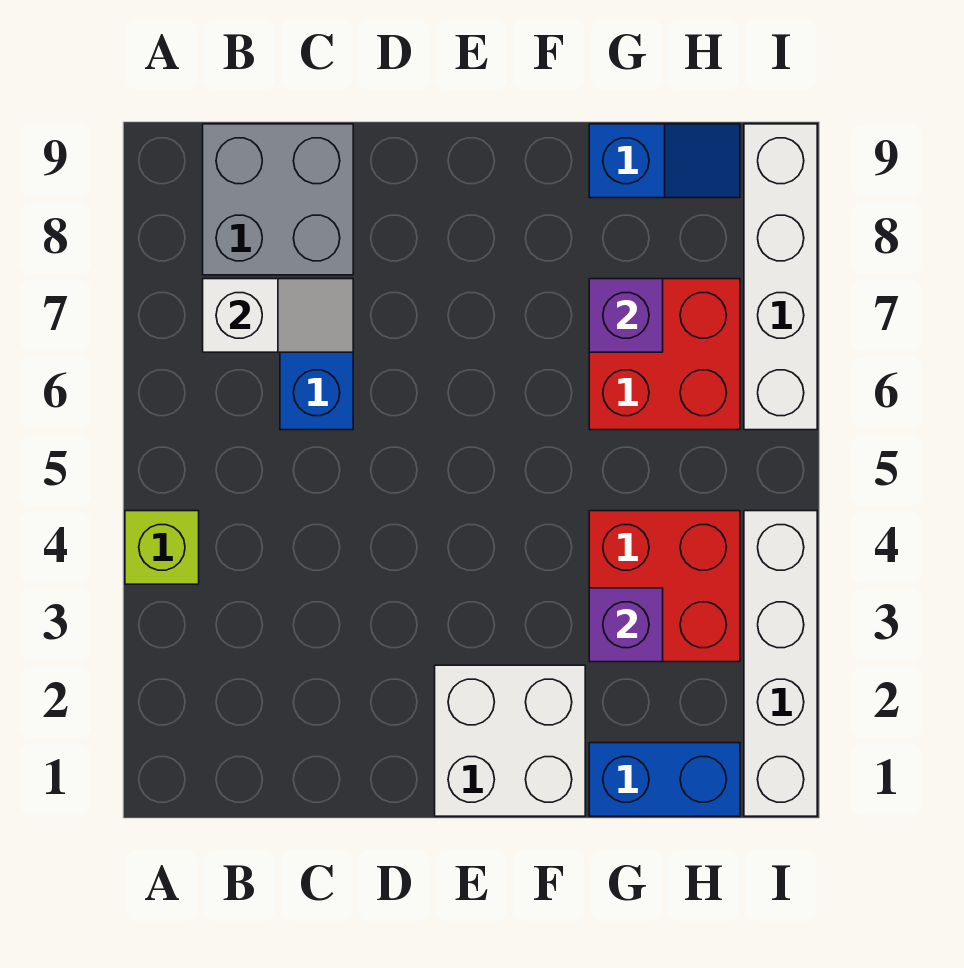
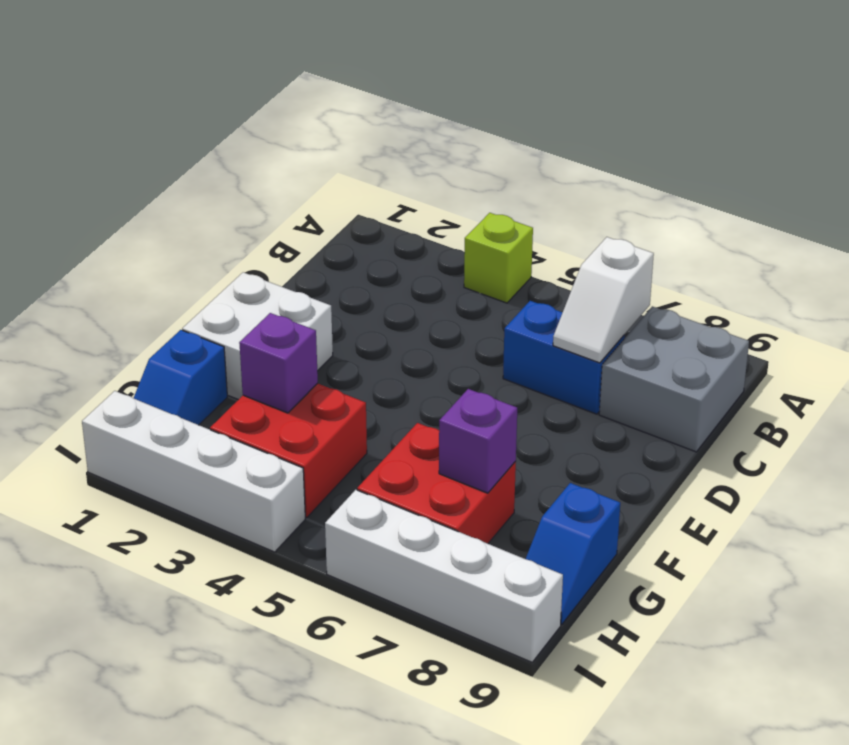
blue brick G1:H1 level 1 -> blue slope G1:H1 level 1 top G

